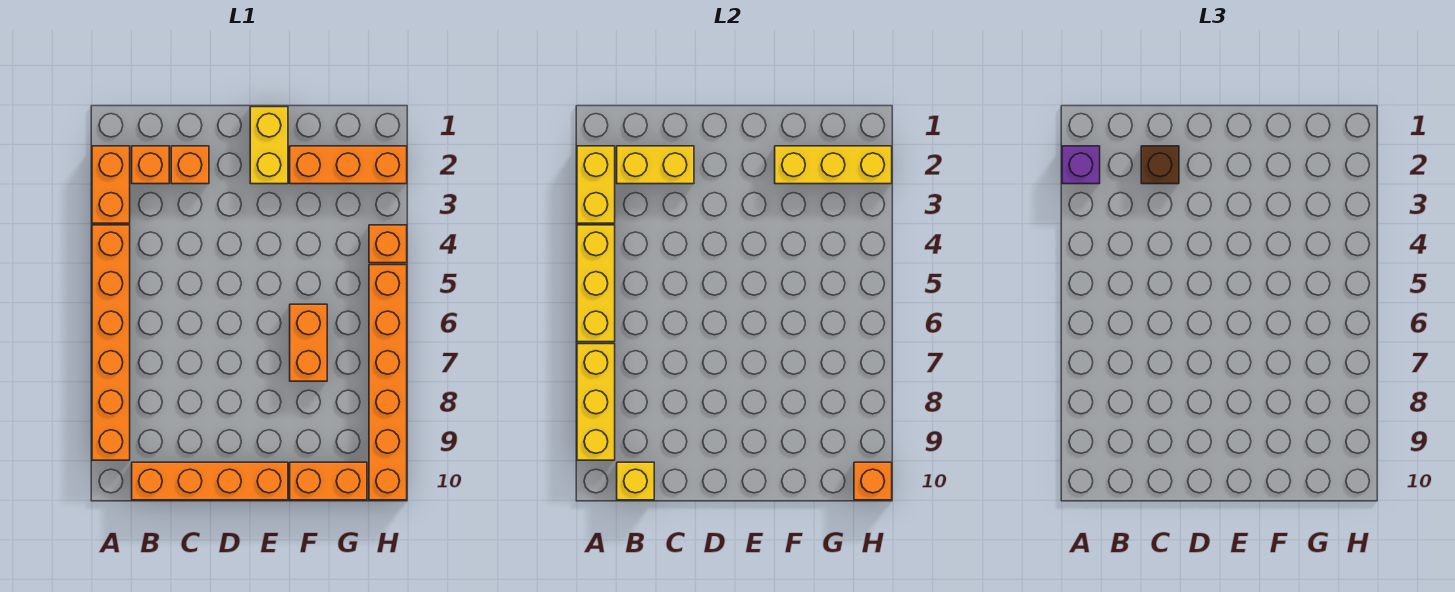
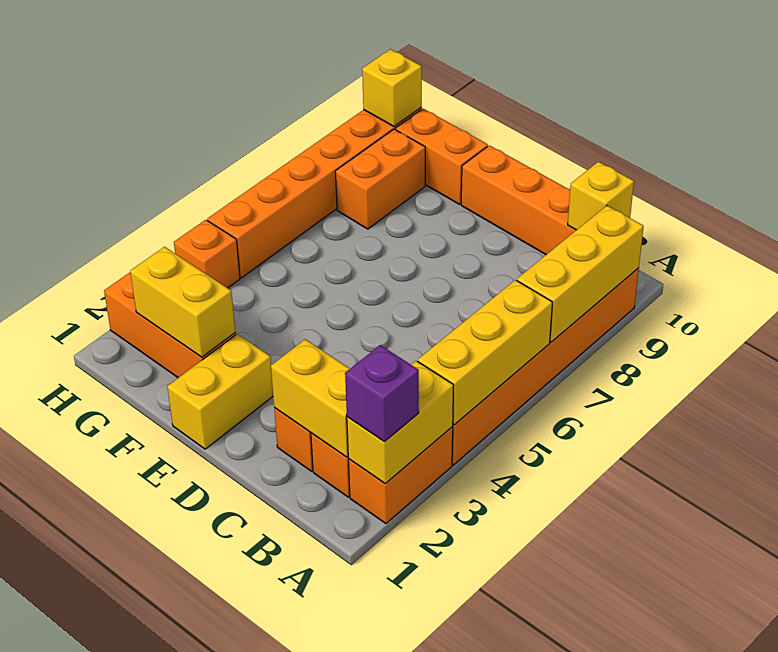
brown brick C2 level 3 -> none
yellow brick F2:H2 level 2 -> yellow brick F2:G2 level 2
orange brick F6:F7 level 1 -> orange brick G8:G9 level 1
orange brick H10 level 2 -> yellow brick H10 level 2

